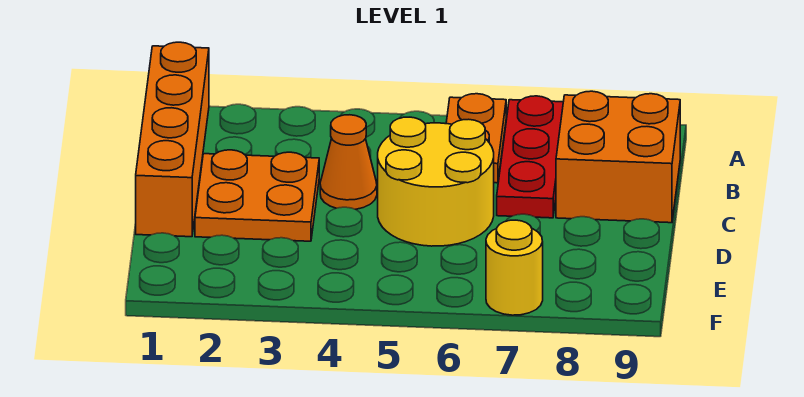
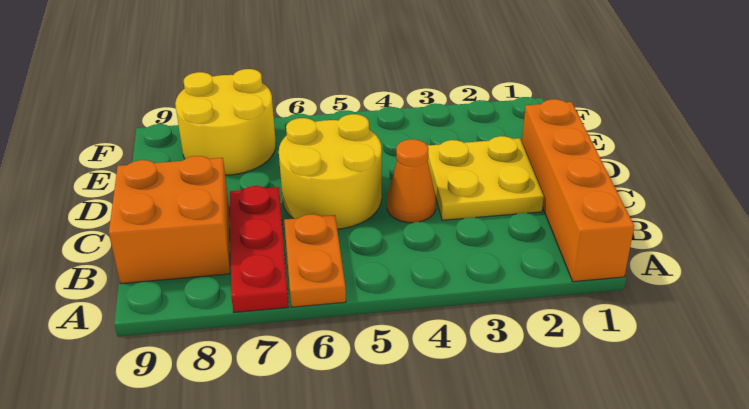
orange plate C2:D3 level 1 -> yellow plate C2:D3 level 1
yellow round brick F7 level 1 -> yellow round brick E7:F8 level 1

